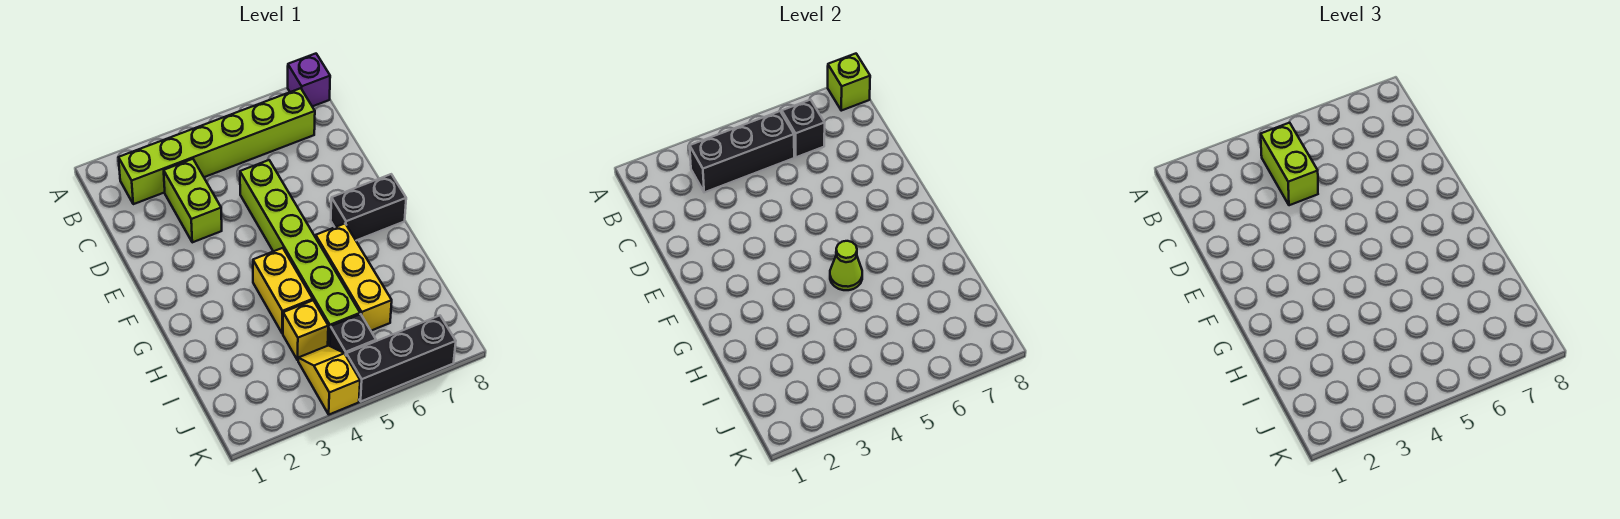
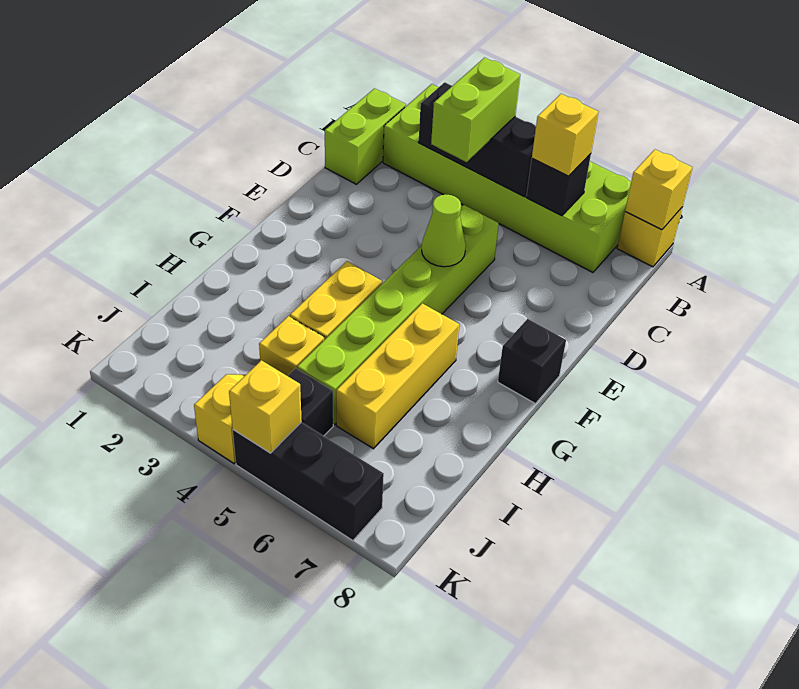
purple brick A8 level 1 -> yellow brick A8 level 1
lime brick A8 level 2 -> yellow brick A8 level 2
lime brick B2:B7 level 1 -> lime brick A2:B7 level 1
none -> yellow brick B6 level 3
lime brick C3:D3 level 1 -> lime brick B1:C1 level 1
black brick F7:F8 level 1 -> black brick F8 level 1
lime cone G5 level 2 -> lime cone E5 level 2
none -> yellow brick K5 level 2

